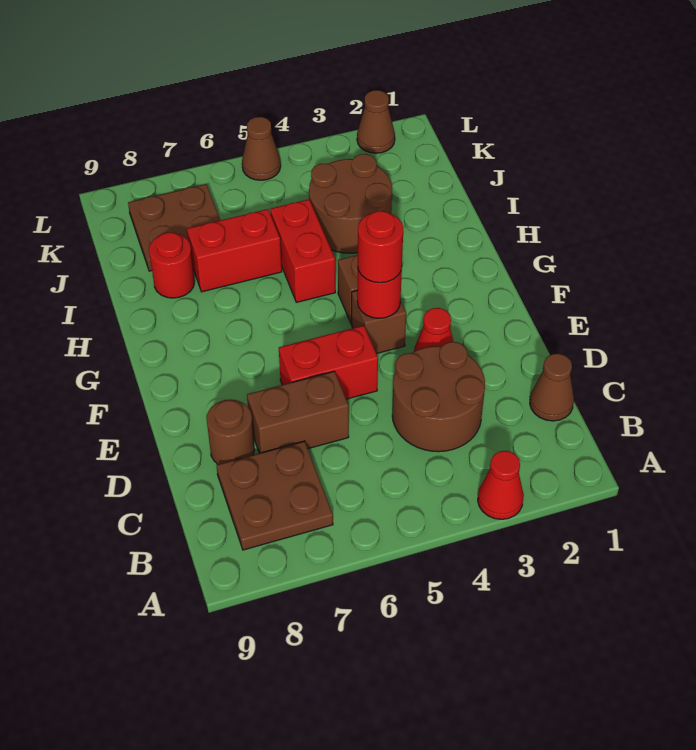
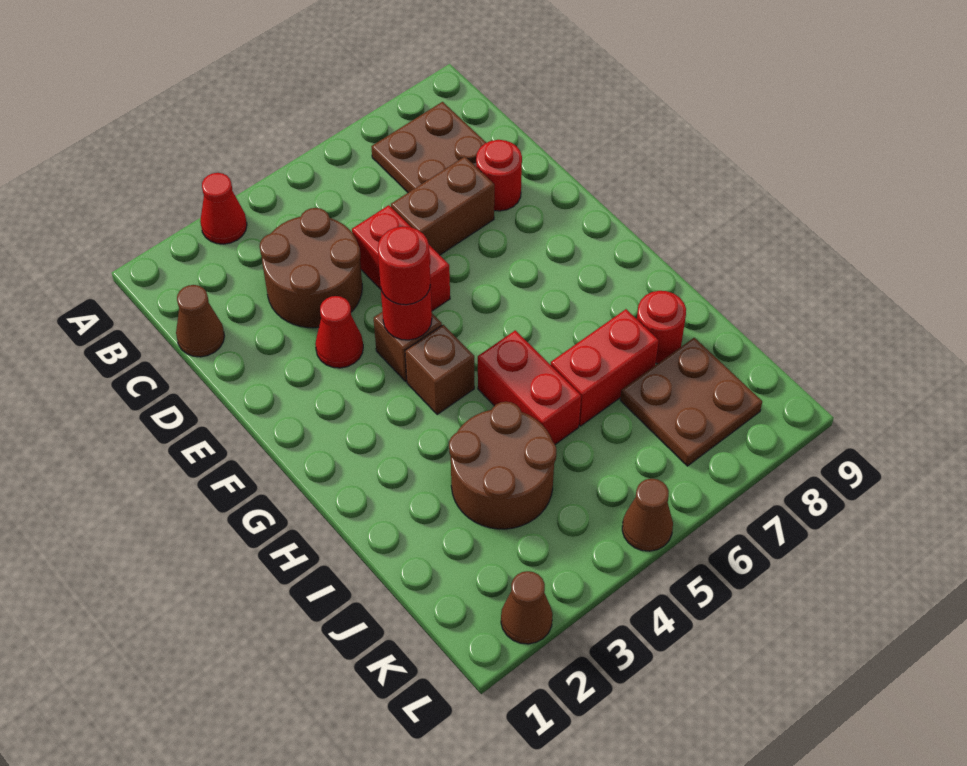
brown round brick D8 level 1 -> red round brick D8 level 1
red brick E5:E6 level 1 -> red brick D5:E5 level 1

